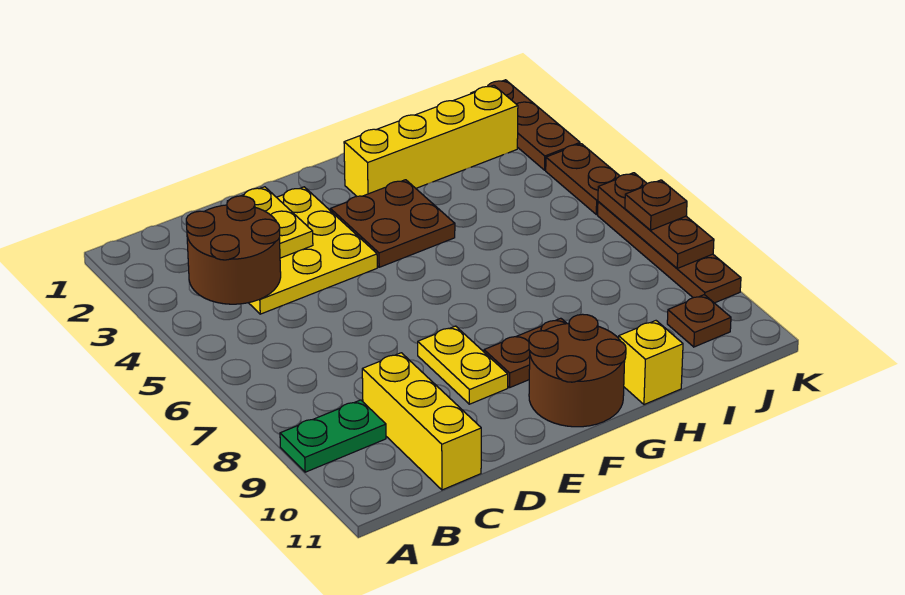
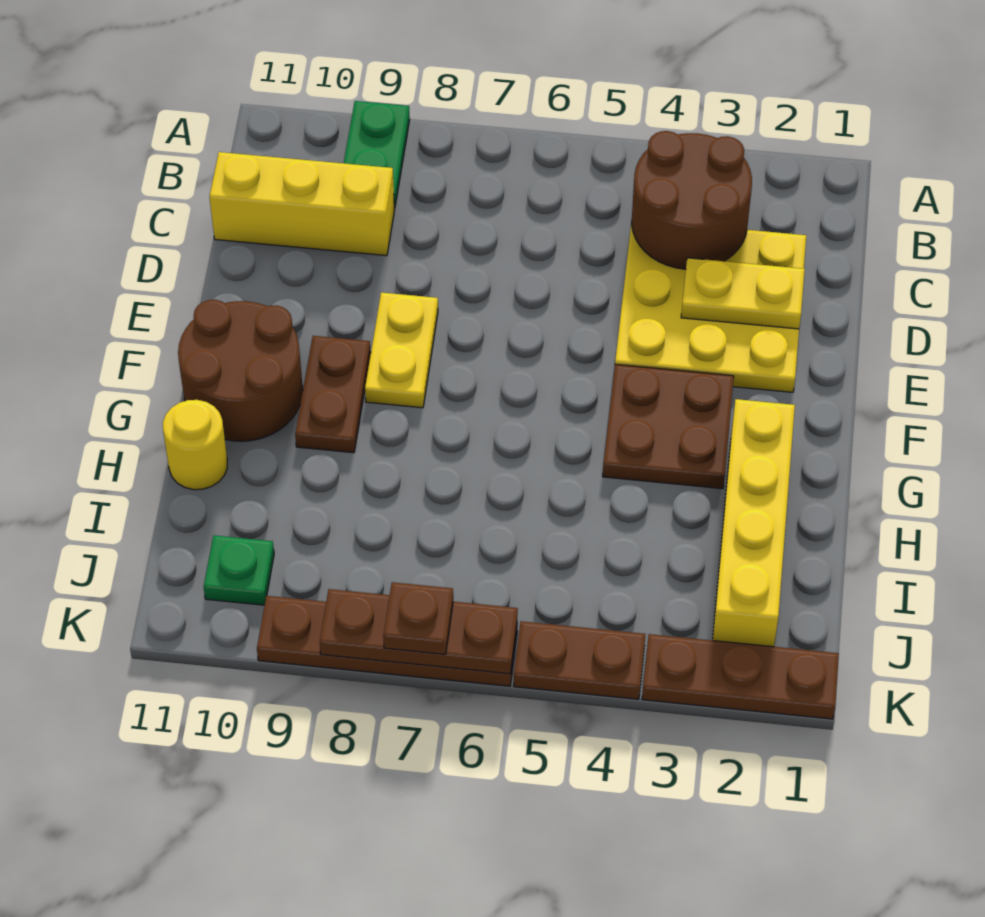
yellow plate E8:E9 level 1 -> yellow plate E8:F8 level 1
yellow brick H11 level 1 -> yellow round brick H11 level 1
brown plate J10 level 1 -> green plate J10 level 1

